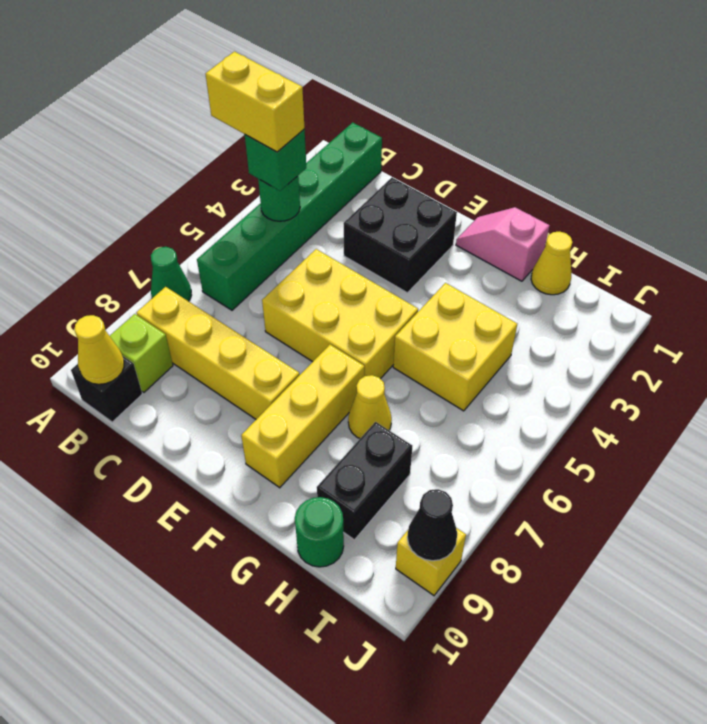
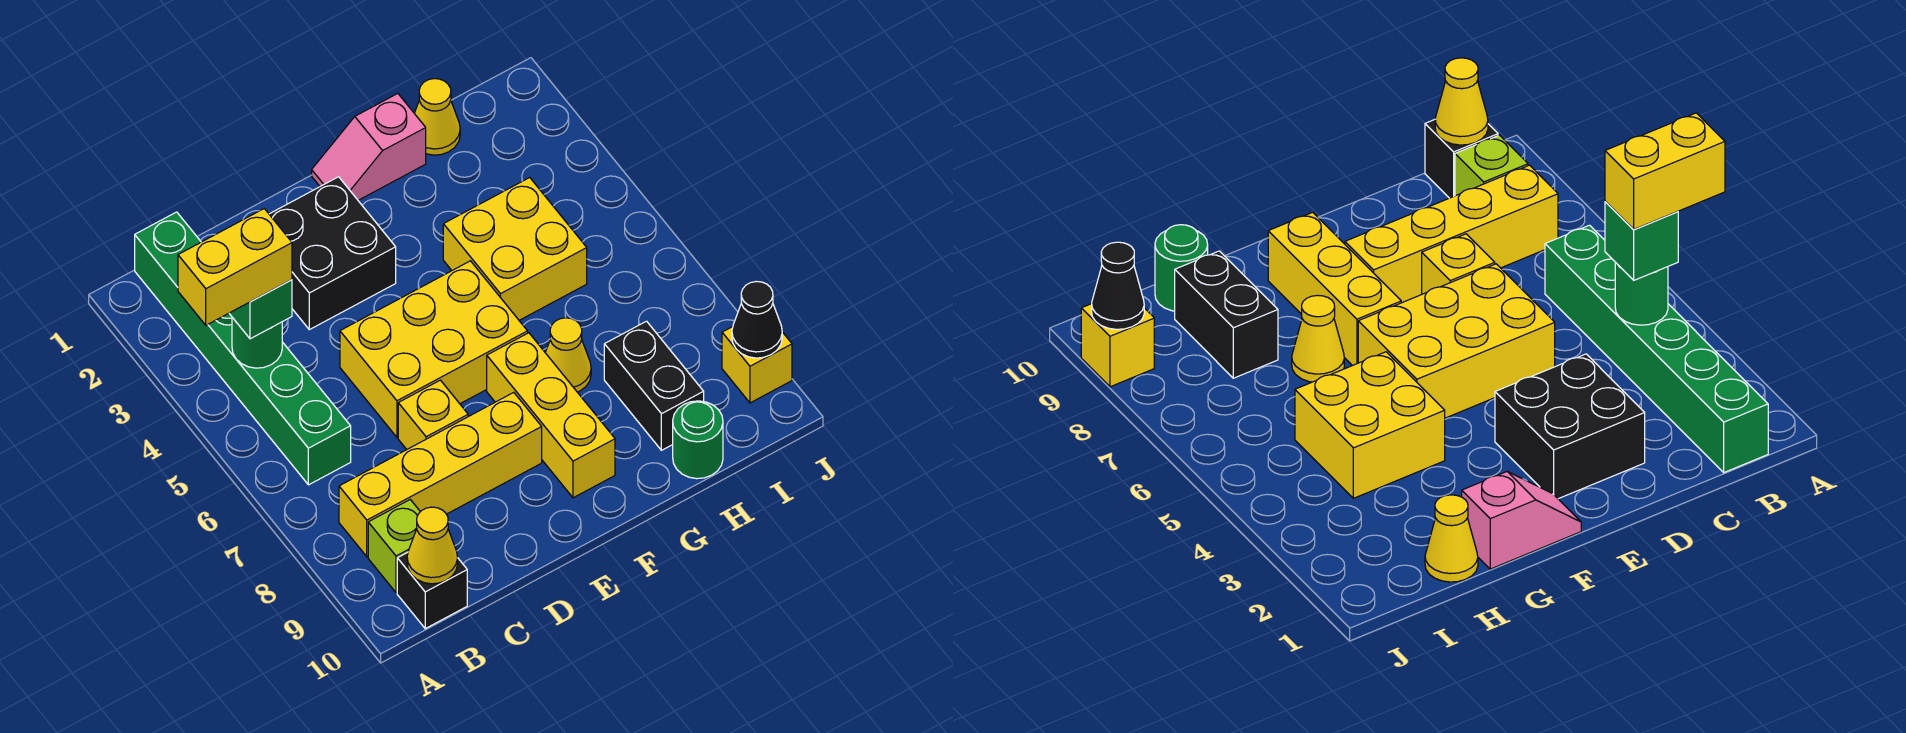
green cone A7 level 1 -> none
none -> yellow brick D7 level 1

